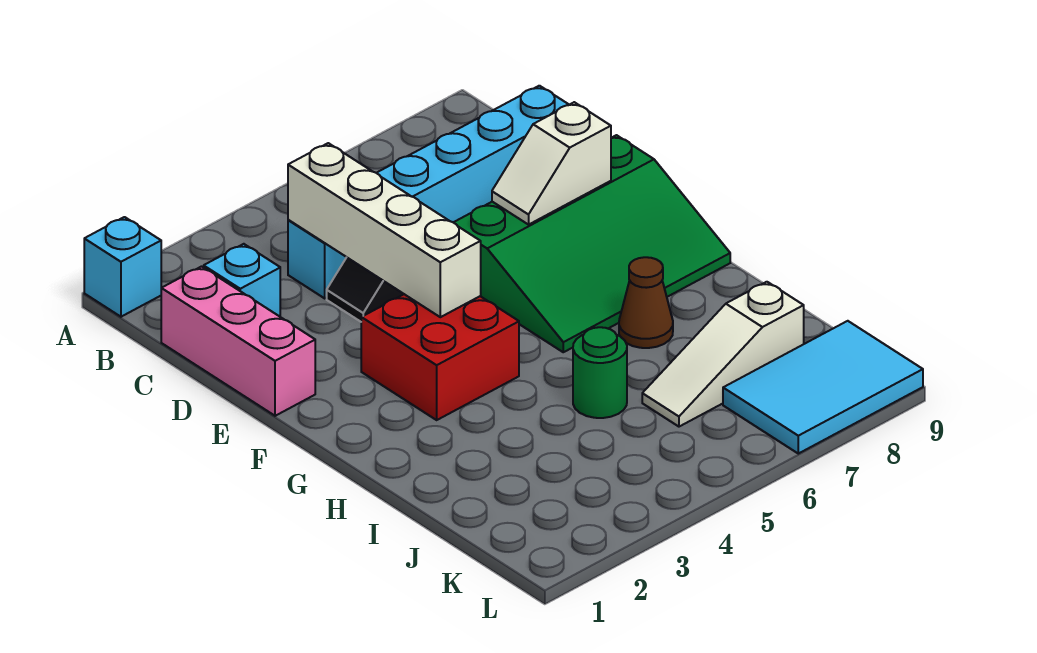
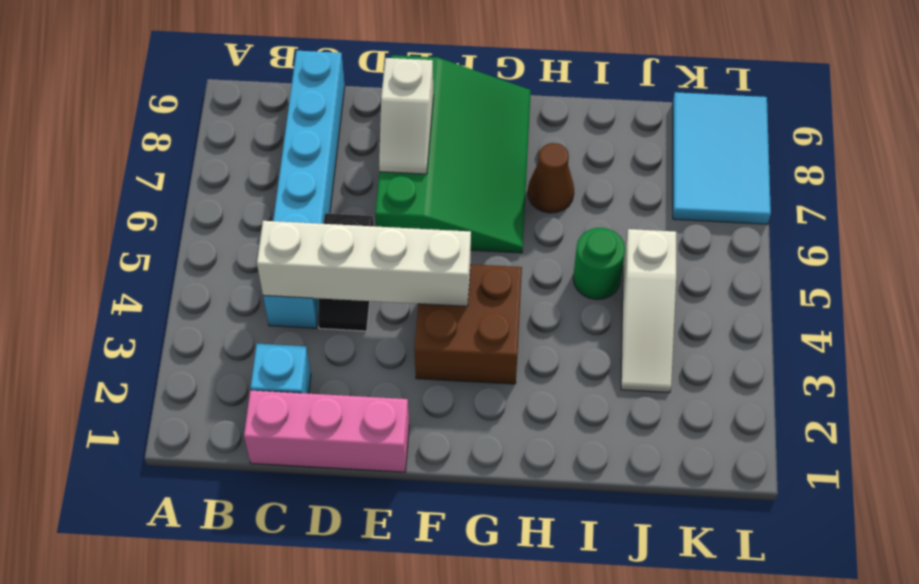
cyan brick A1 level 1 -> none
red brick F3:G4 level 1 -> brown brick F3:G4 level 1
white slope J6:J8 level 1 top 8 -> white slope J3:J5 level 1 top 5

